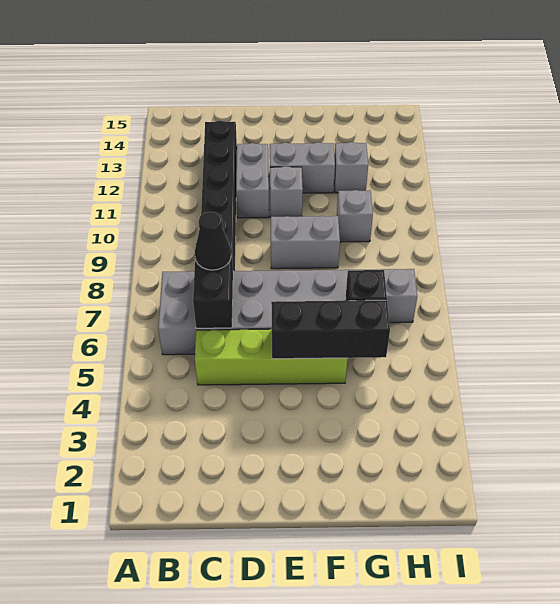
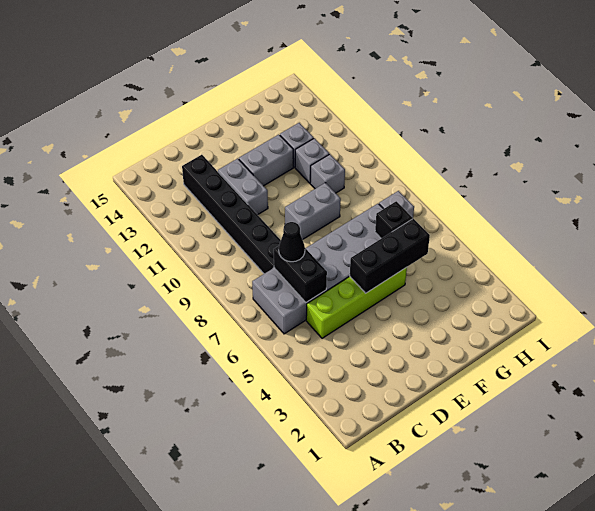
grey brick E11 level 1 -> grey brick G11 level 1

